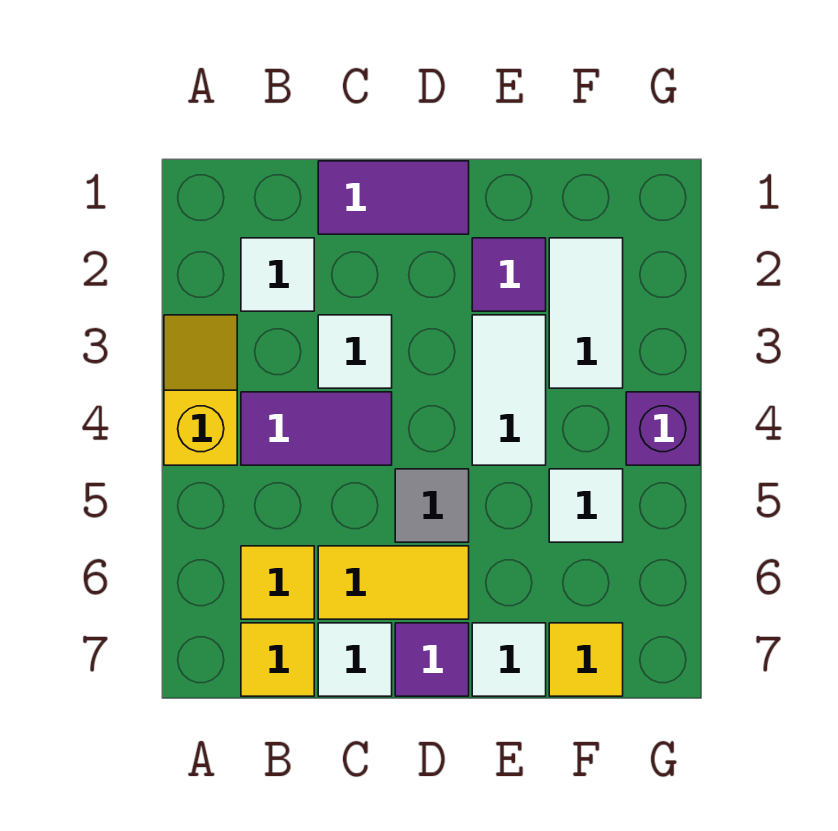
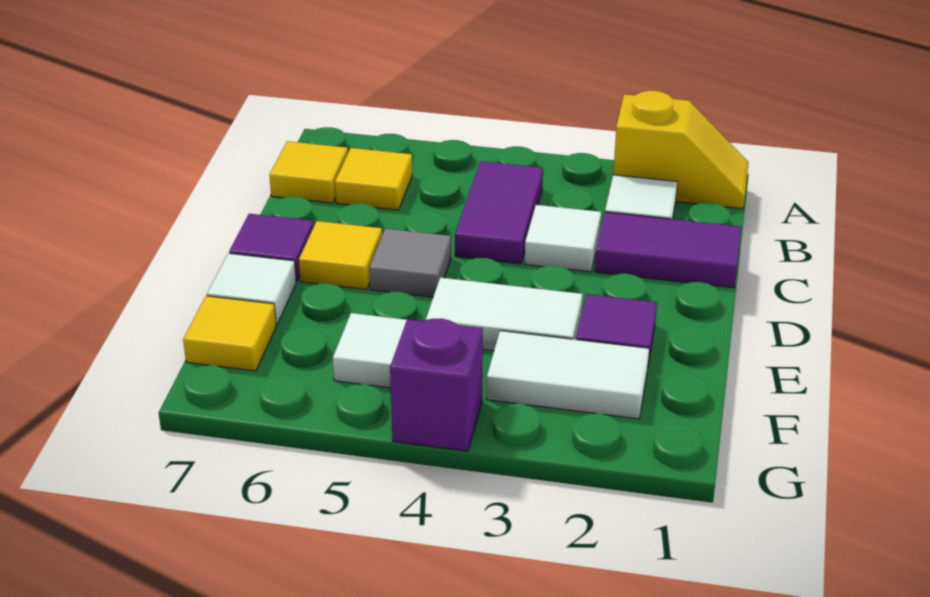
yellow slope A3:A4 level 1 top 4 -> yellow slope A1:A2 level 1 top 2
purple tile C1:D1 level 1 -> purple tile C1:C2 level 1
yellow tile C6:D6 level 1 -> yellow tile D6 level 1
white tile C7 level 1 -> none

